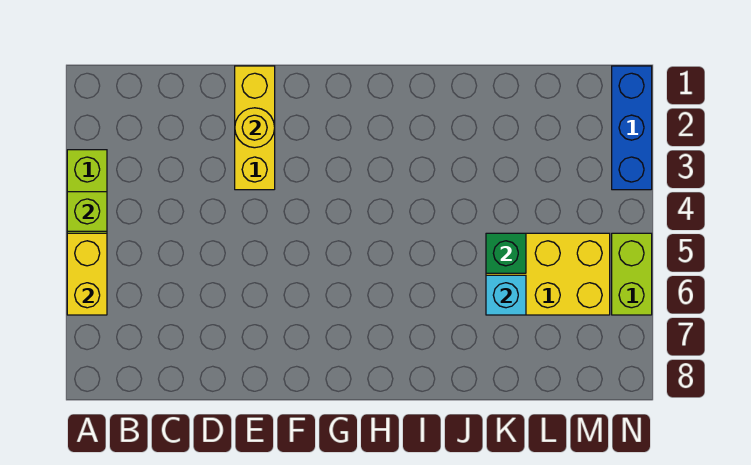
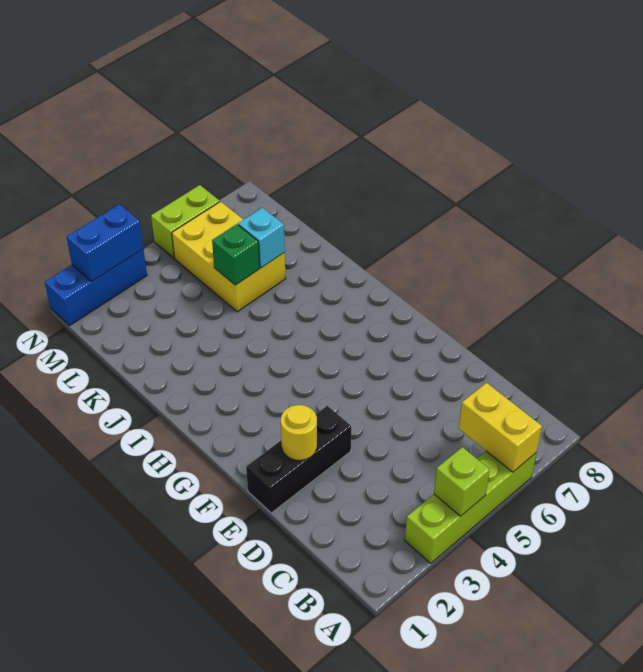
yellow brick A5:A6 level 2 -> yellow brick A6:B6 level 2
yellow brick E1:E3 level 1 -> black brick E1:E3 level 1
none -> blue brick N2:N3 level 2

